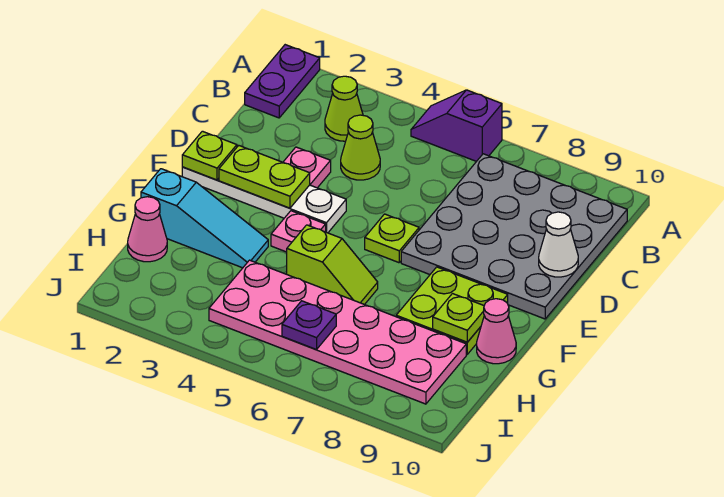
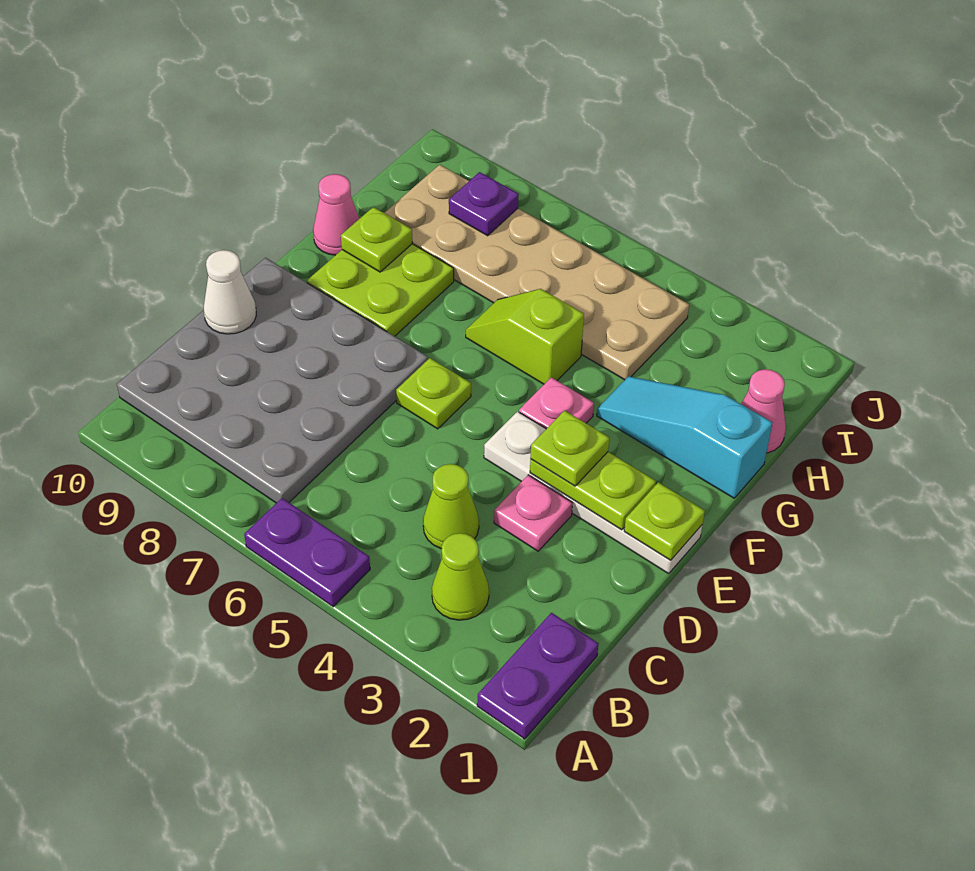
purple slope A5:A6 level 1 top 6 -> purple plate A5:A6 level 1
none -> lime plate E3 level 3
pink plate H4:I9 level 1 -> tan plate H4:I9 level 1
purple plate I6 level 2 -> purple plate I8 level 2

